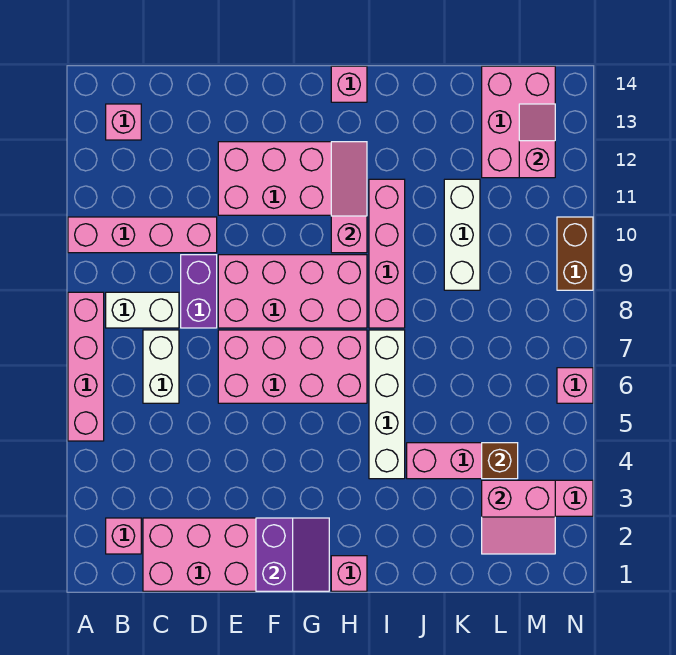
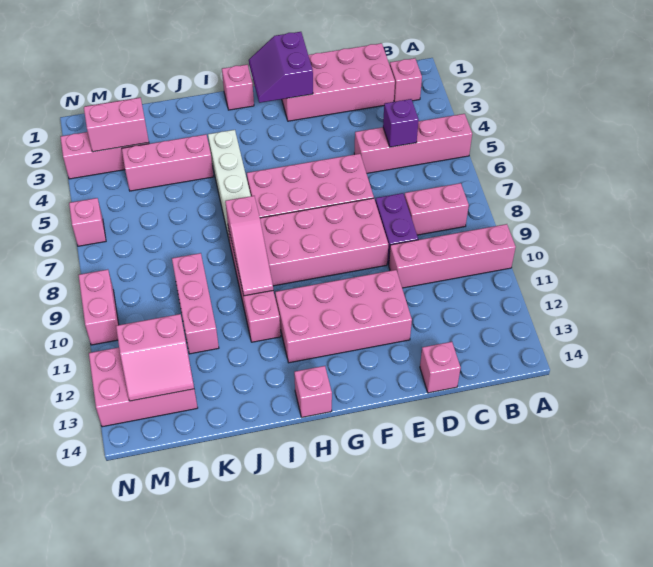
pink brick A5:A8 level 1 -> pink brick A5:D5 level 1
white brick B8:C8 level 1 -> pink brick B8:C8 level 1
pink brick B13 level 1 -> pink brick D14 level 1
none -> purple brick C5 level 2
white brick C6:C7 level 1 -> none
pink slope H10:H12 level 2 top 10 -> pink slope I8:I10 level 2 top 8
white brick K9:K11 level 1 -> pink brick K9:K11 level 1
brown brick L4 level 2 -> none
pink brick L12:M14 level 1 -> pink brick L12:N13 level 1
pink slope M12:M13 level 2 top 12 -> pink slope L12:M13 level 2 top 12
brown brick N9:N10 level 1 -> pink brick N9:N10 level 1

